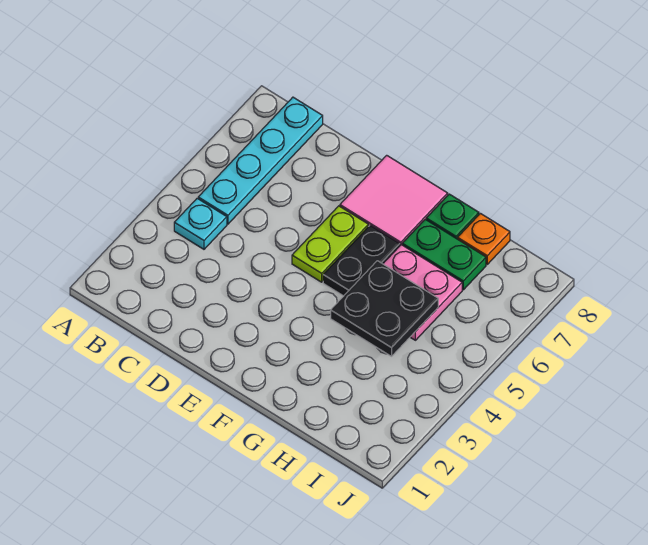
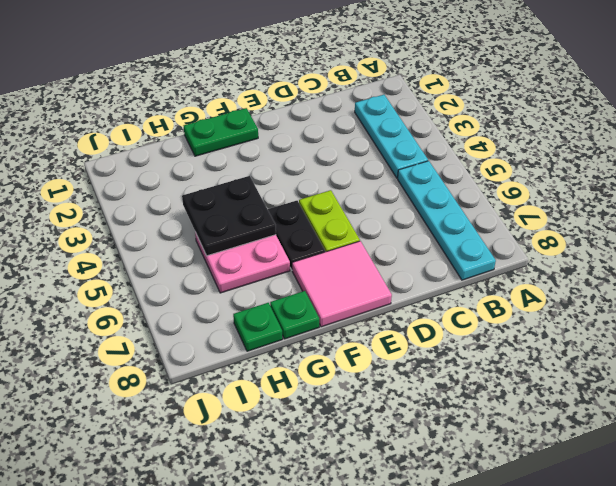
cyan plate B4 level 1 -> cyan plate B2:B4 level 1
green plate G7:H7 level 1 -> green plate F1:G1 level 1
orange plate H8 level 1 -> green plate H8 level 1

